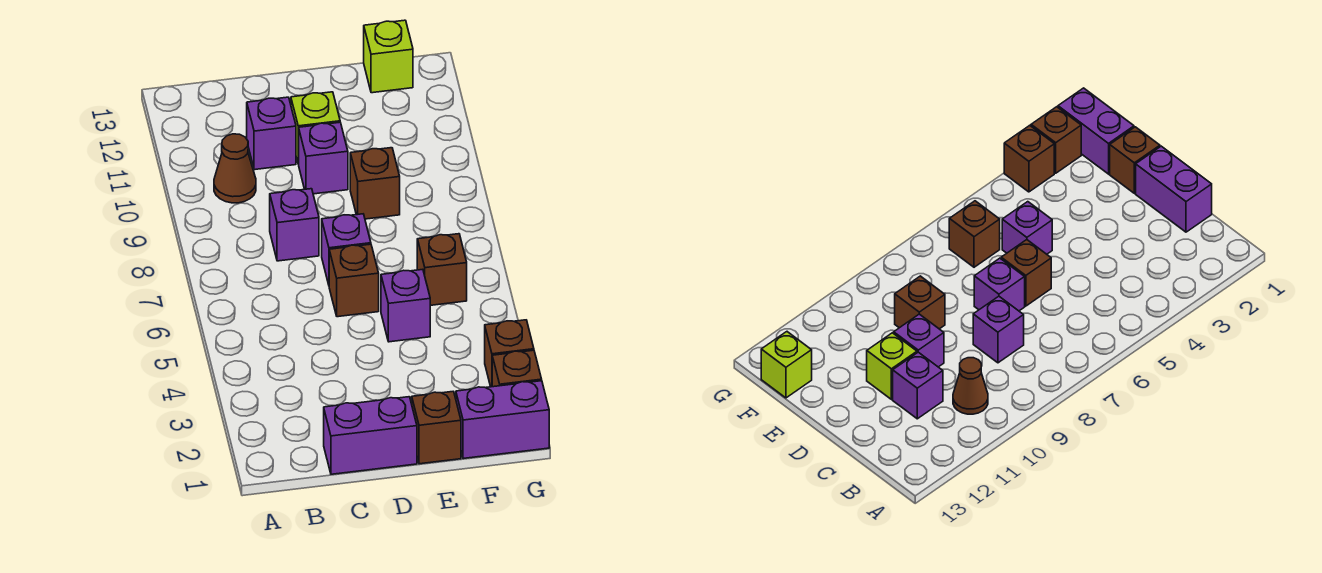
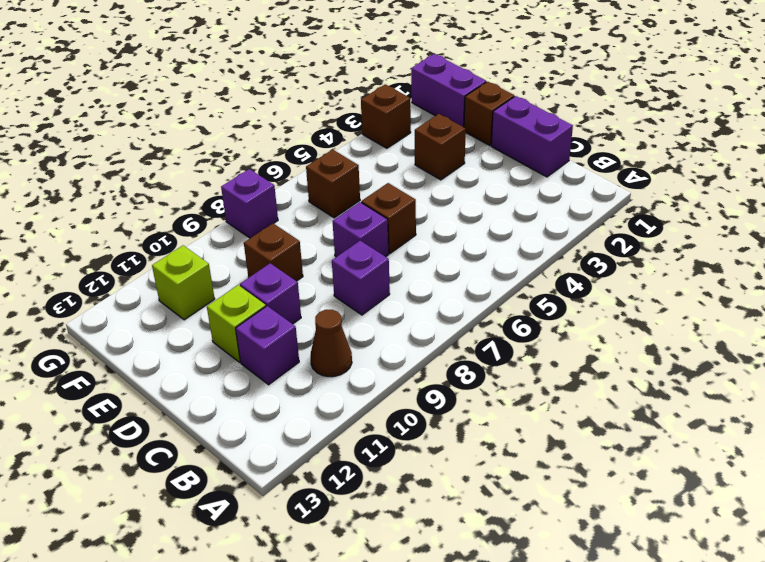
purple brick E5 level 1 -> purple brick G8 level 1
lime brick F13 level 1 -> lime brick F11 level 1
brown brick G2 level 1 -> brown brick E3 level 1

